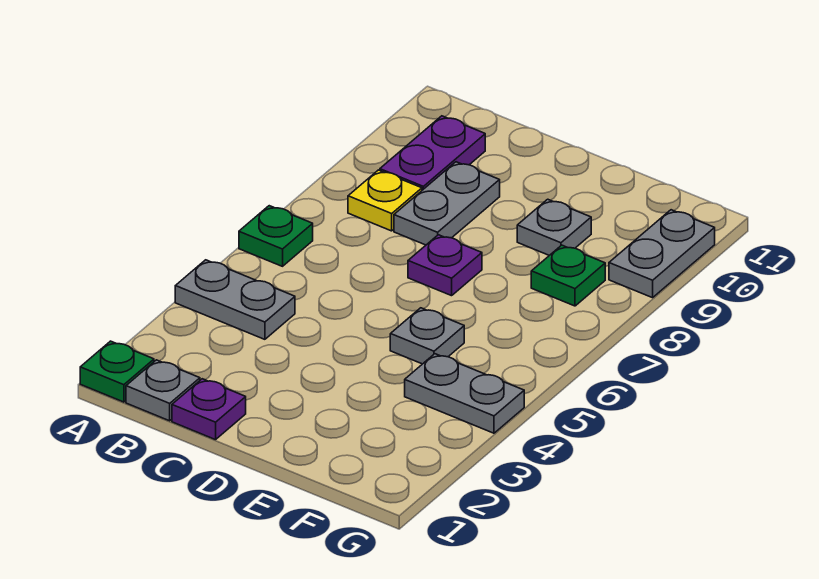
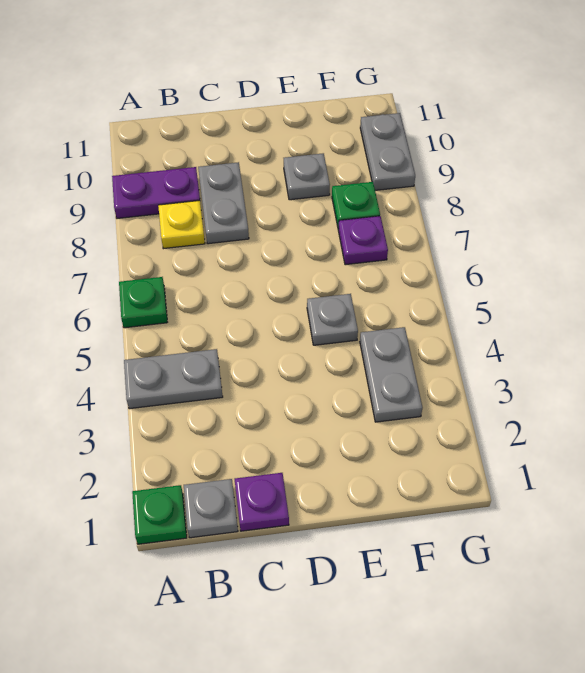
purple plate B9:B10 level 1 -> purple plate A9:B9 level 1
purple plate D7 level 1 -> purple plate F7 level 1
grey plate F4:G4 level 1 -> grey plate F3:F4 level 1

